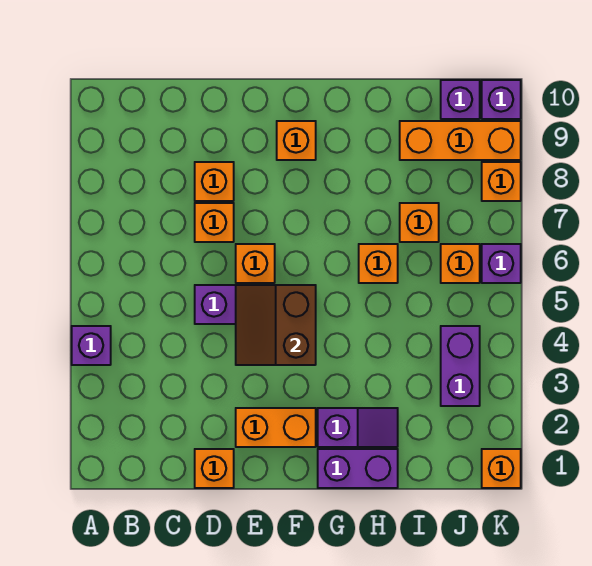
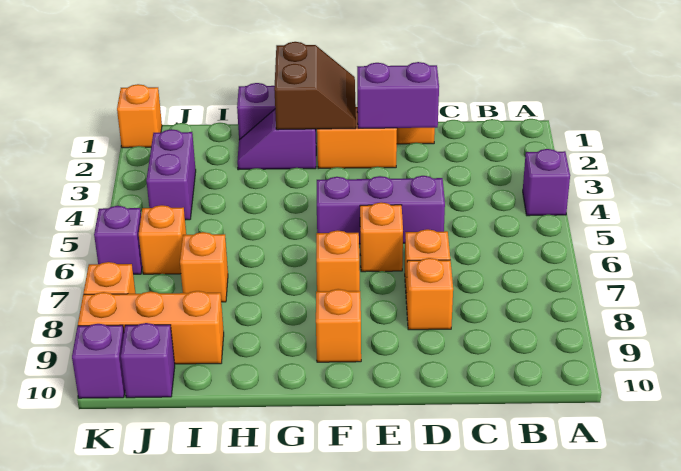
none -> purple brick D2:E2 level 2
brown slope E4:F5 level 2 top F -> brown slope F1:G2 level 2 top G
orange brick H6 level 1 -> orange brick F7 level 1

